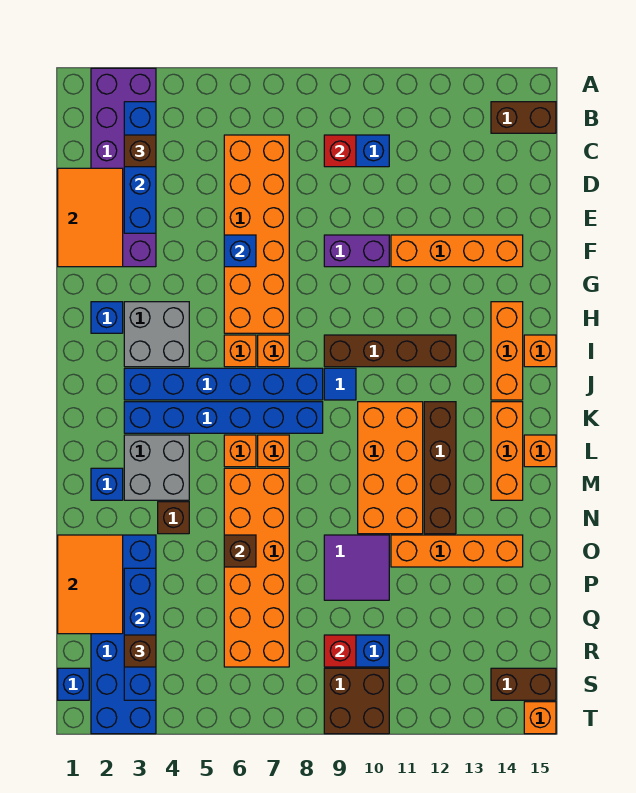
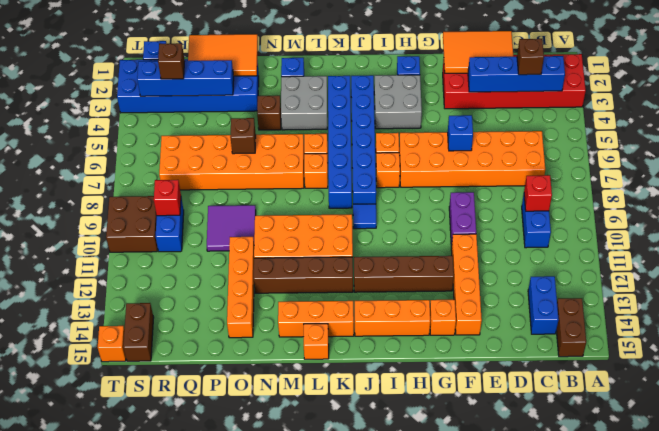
purple brick A2:F3 level 1 -> red brick A2:F3 level 1
none -> blue brick C13:C14 level 1
brown brick I9:I12 level 1 -> brown brick G12:J12 level 1
orange brick I15 level 1 -> orange brick G14 level 1

